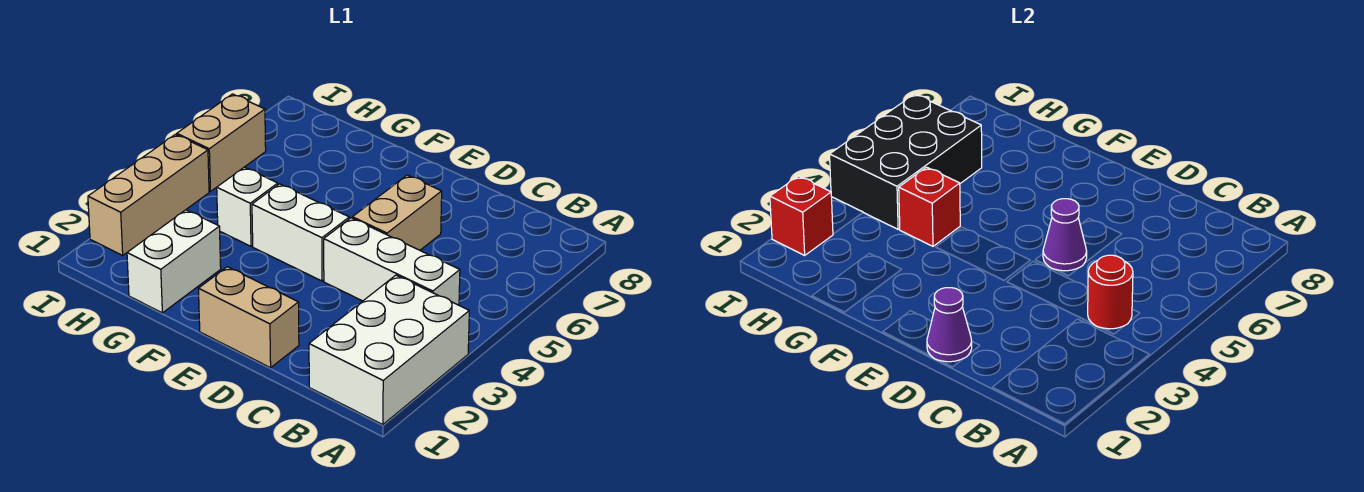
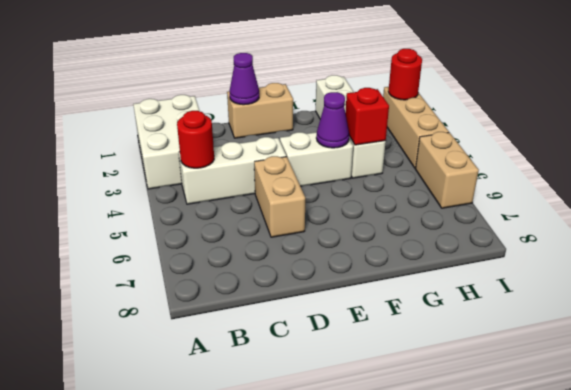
purple cone D5 level 2 -> purple cone F4 level 2
black brick H4:I6 level 2 -> none
red brick I2 level 2 -> red round brick I2 level 2

